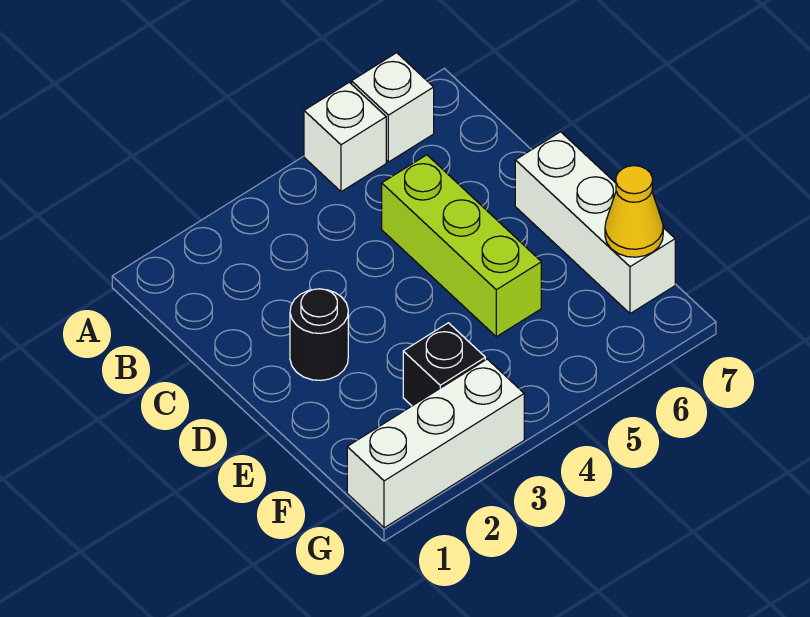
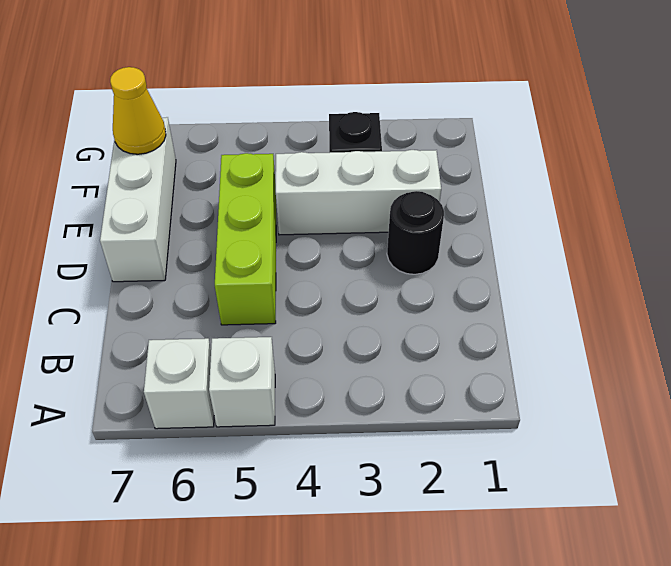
white brick G1:G3 level 1 -> white brick E2:E4 level 1

